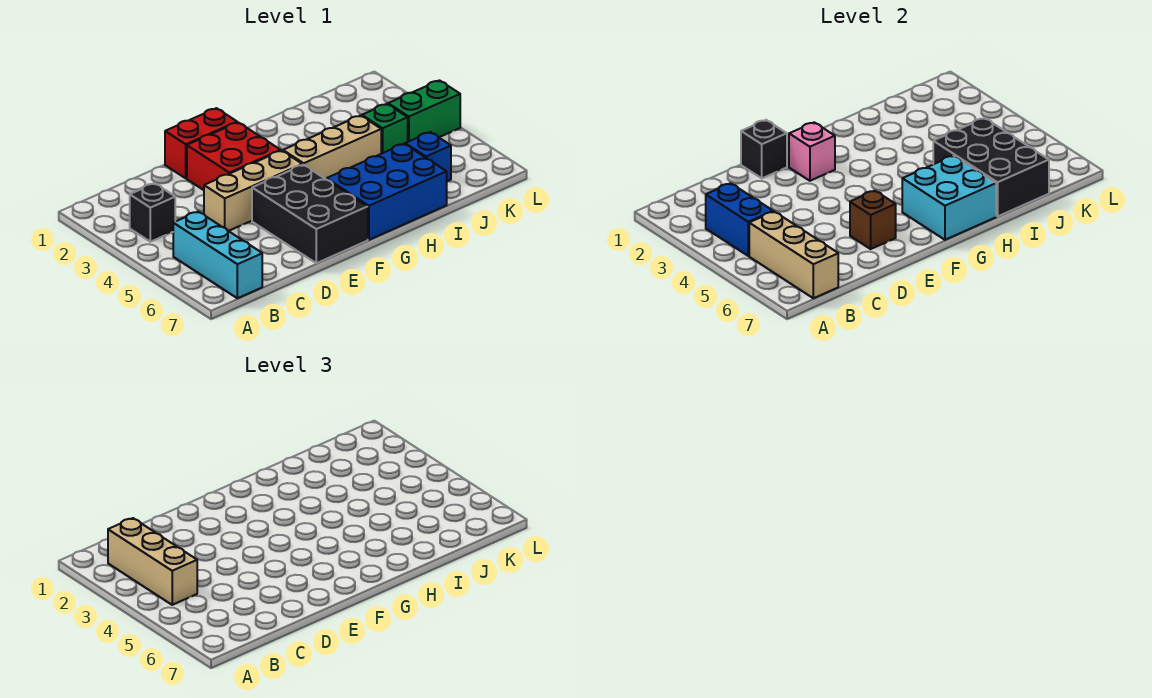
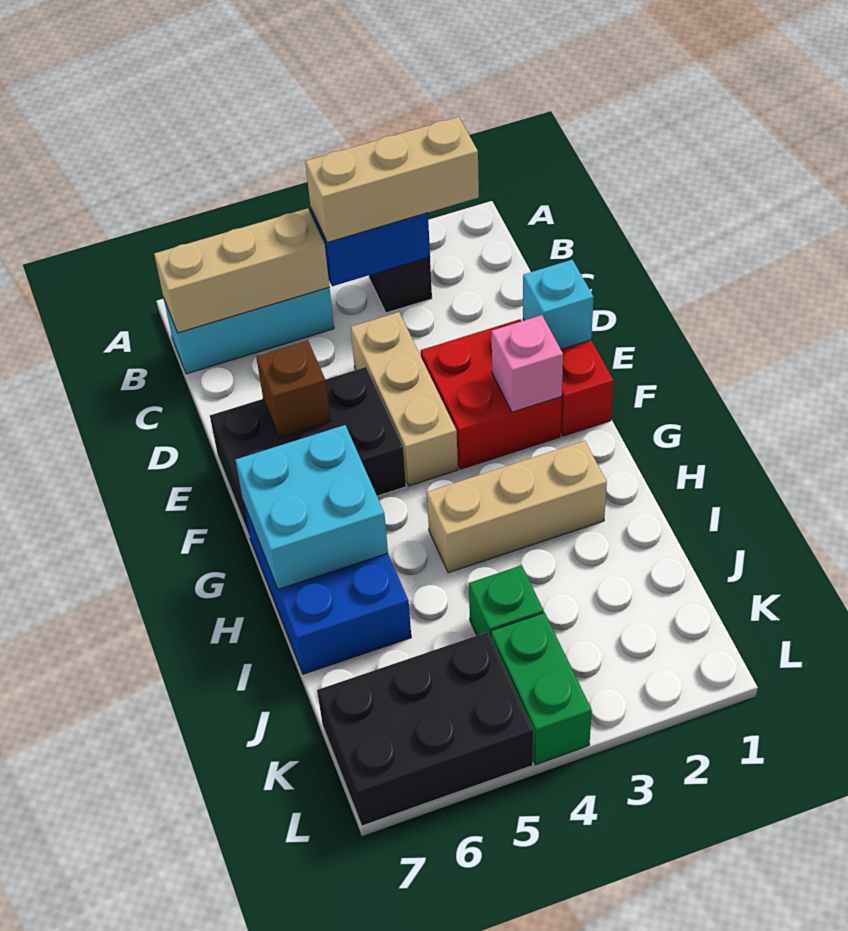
black brick E1 level 2 -> cyan brick E1 level 2
tan brick G4:I4 level 1 -> tan brick H2:H4 level 1
black brick I5:J7 level 2 -> black brick K5:L7 level 1
blue brick J6 level 1 -> none

